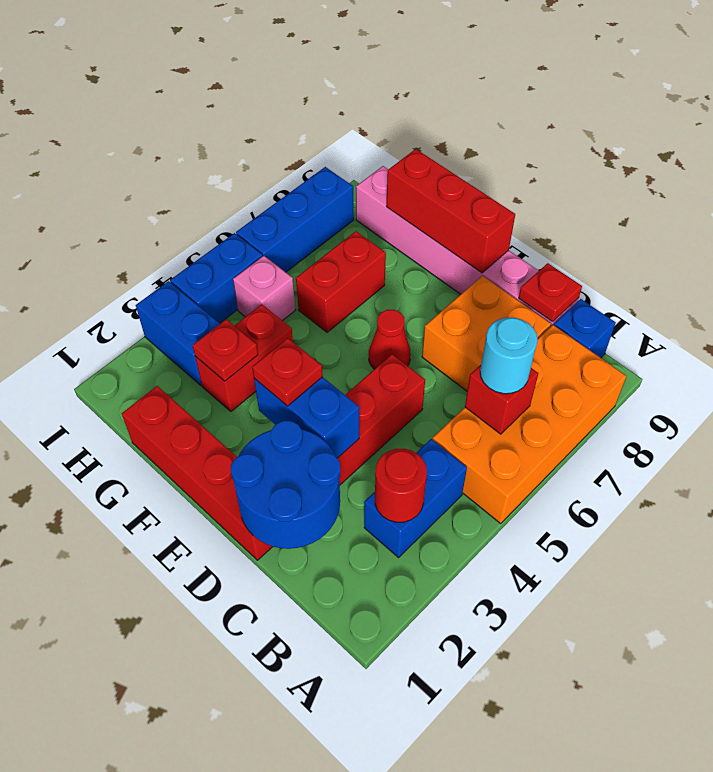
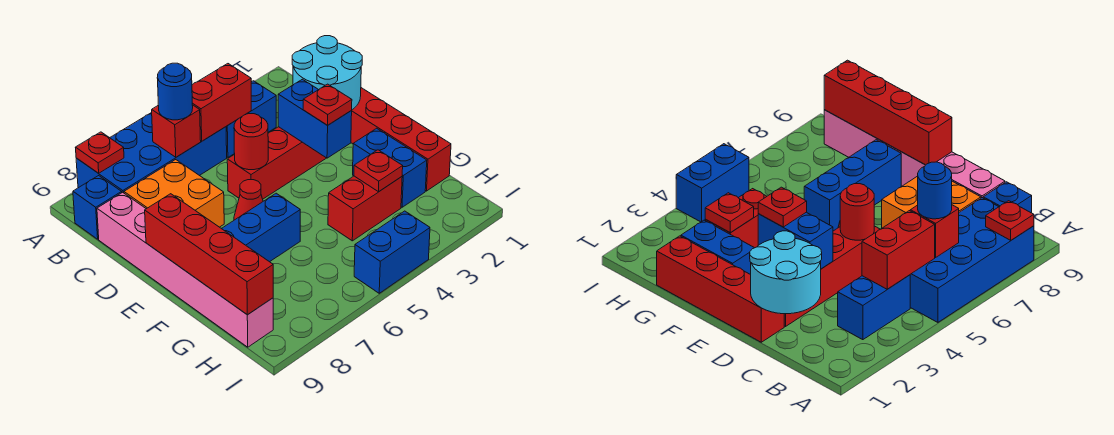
orange brick A5:B8 level 1 -> blue brick A5:B8 level 1
red round brick B3 level 2 -> red round brick D5 level 2
cyan round brick B6 level 3 -> blue round brick B6 level 3
blue round brick C1:D2 level 2 -> cyan round brick C1:D2 level 2
red plate C9 level 2 -> red plate A8 level 2
red brick E9:G9 level 2 -> red brick E9:H9 level 2
red brick G6:G7 level 1 -> red brick B4:B5 level 2
blue brick H3:I3 level 1 -> blue brick F2:G2 level 1
pink brick H5 level 1 -> none
blue brick I6:I8 level 1 -> blue brick F6:F8 level 1

